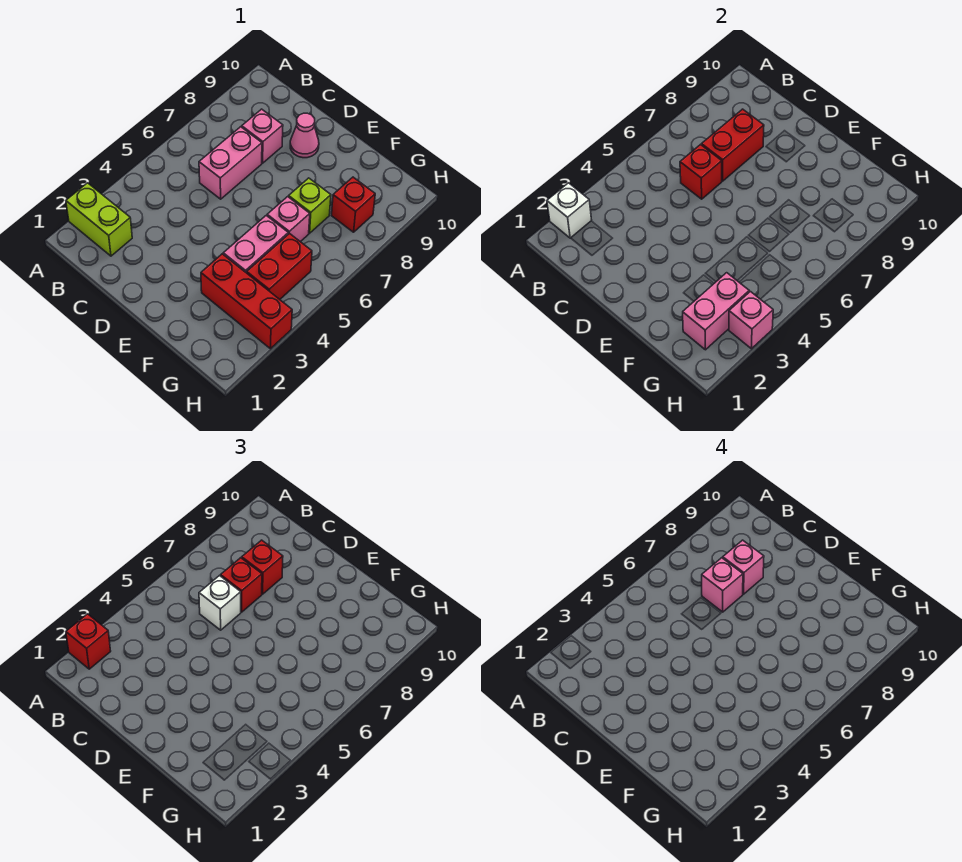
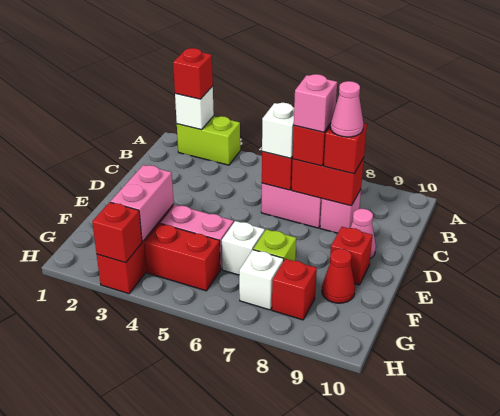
lime brick A2:B2 level 1 -> lime brick A2:A3 level 1
pink brick C8 level 4 -> pink cone C8 level 4
none -> red brick E9 level 1
pink brick F6 level 1 -> white brick F6 level 1
none -> red cone F9 level 1
pink brick G2:G3 level 2 -> pink brick F3:G3 level 2
none -> white brick G7 level 1
pink brick H3 level 2 -> red brick H3 level 2

